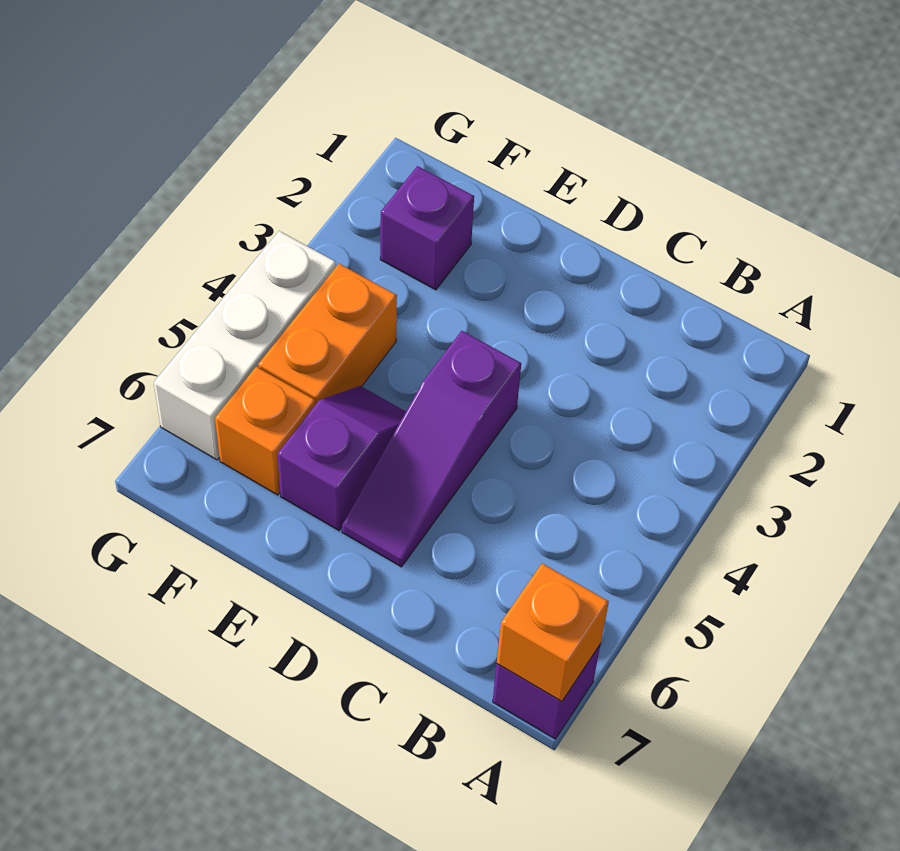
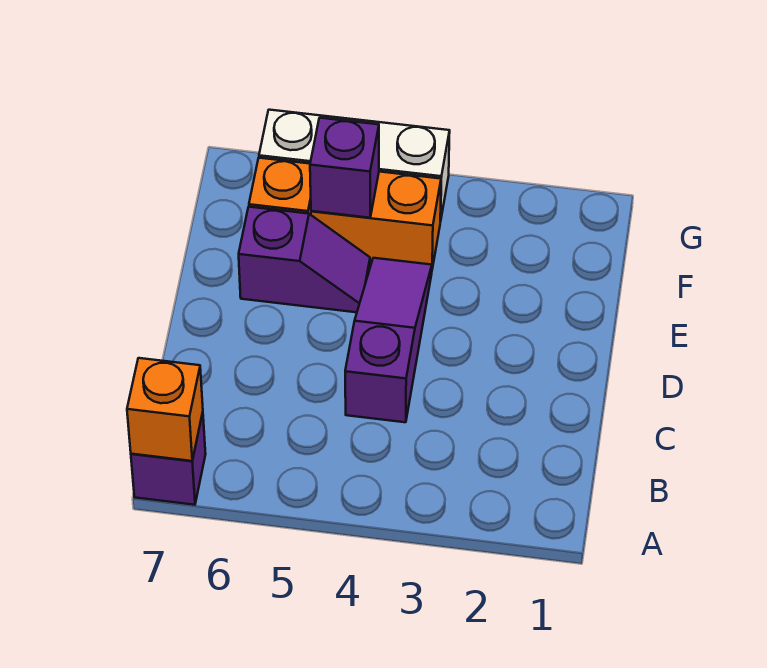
purple slope D4:D6 level 1 top 4 -> purple slope C4:E4 level 1 top C
purple brick F2 level 1 -> purple brick F5 level 2

